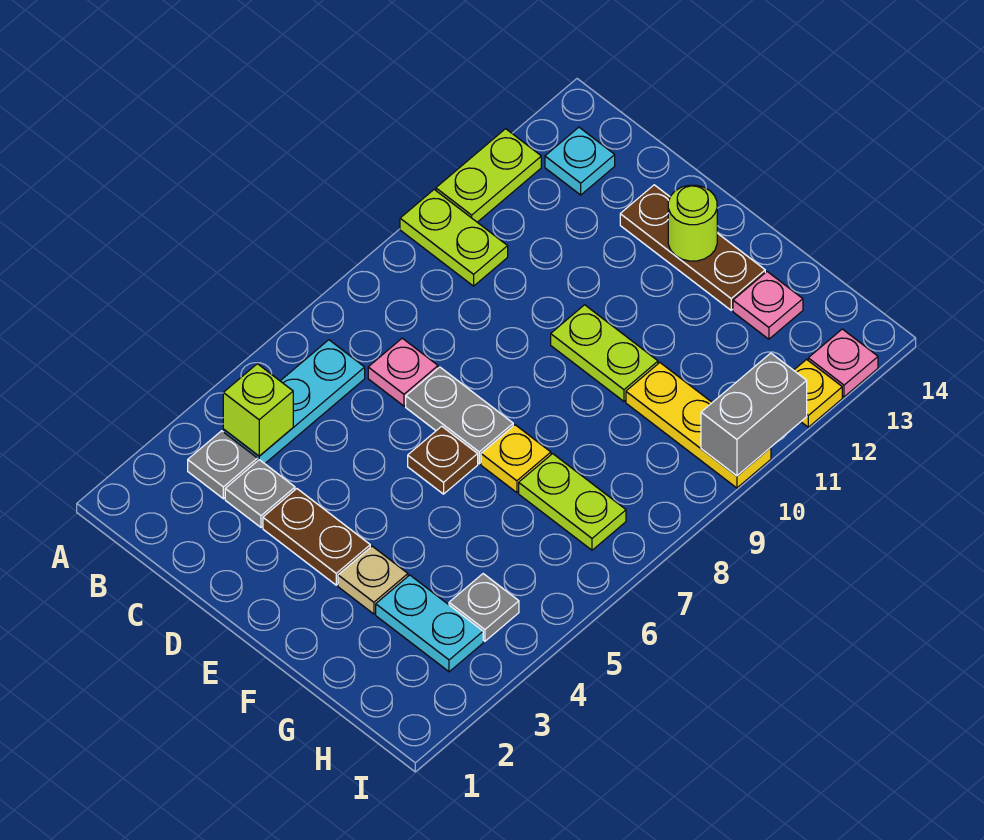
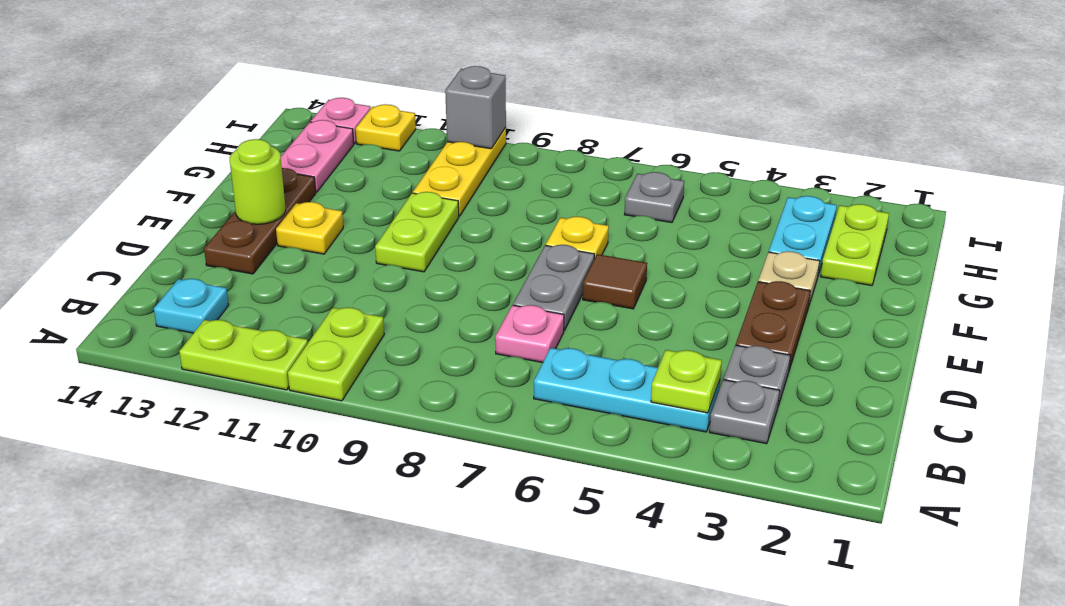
lime brick B4 level 2 -> lime plate B4 level 2
brown plate E6 level 1 -> brown tile E6 level 1
none -> yellow plate E12 level 1
lime plate G7:H7 level 1 -> lime plate G2:H2 level 1
pink plate G13 level 1 -> pink plate G13:H13 level 1
grey plate H4 level 1 -> grey plate H6 level 1
grey brick I10:I11 level 2 -> grey brick I10 level 2

